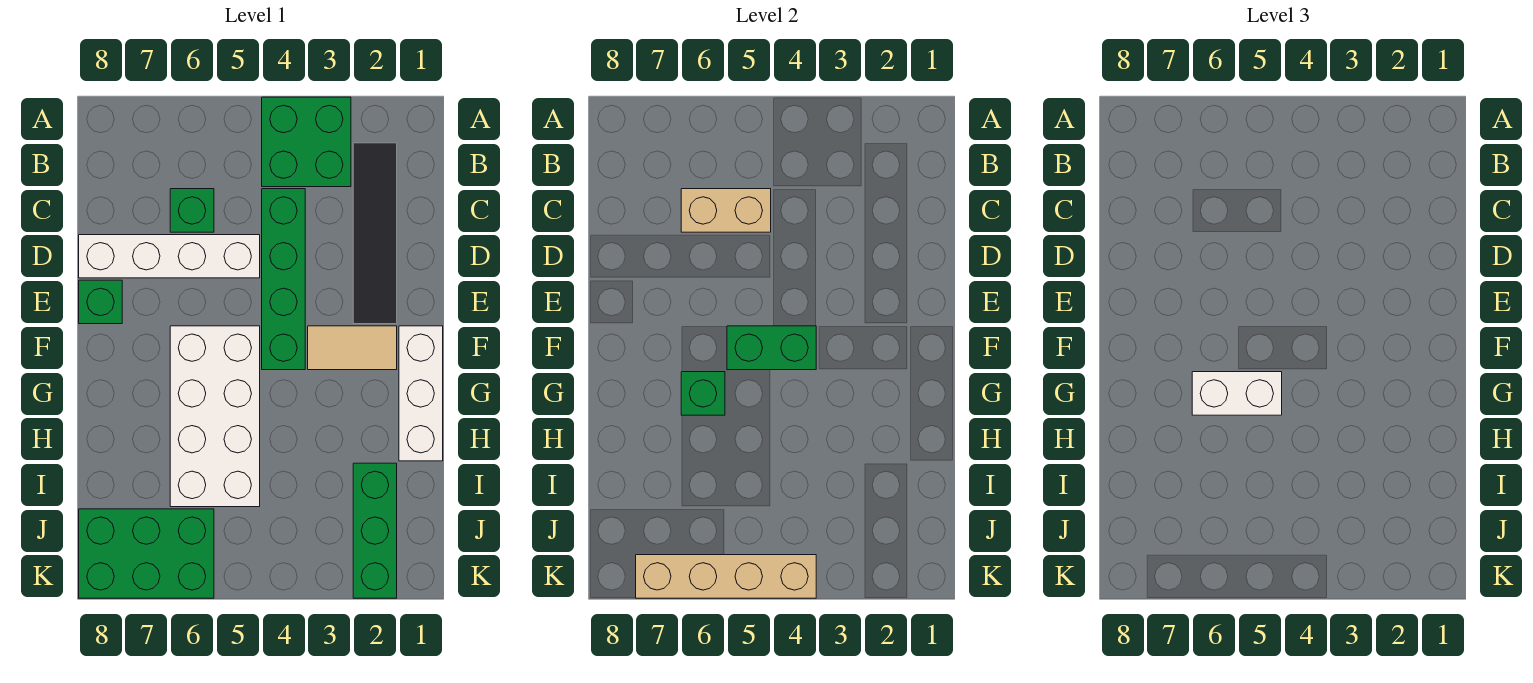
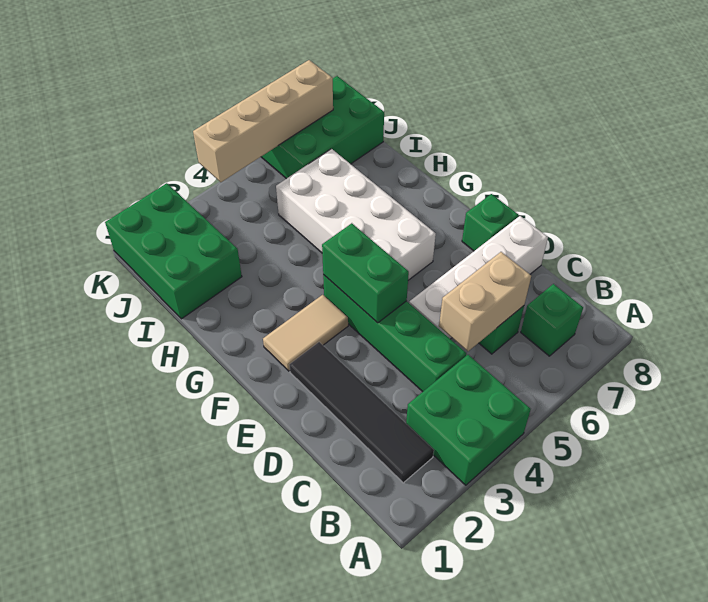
white brick F1:H1 level 1 -> none
green brick F4:F5 level 2 -> green brick E4:F4 level 2
white brick G5:G6 level 3 -> none
green brick G6 level 2 -> green brick B7 level 1
green brick I2:K2 level 1 -> green brick I1:K2 level 1

